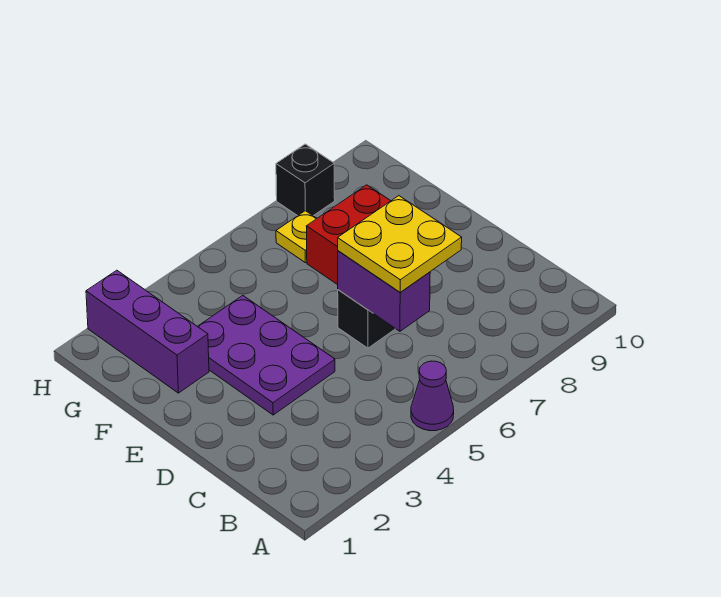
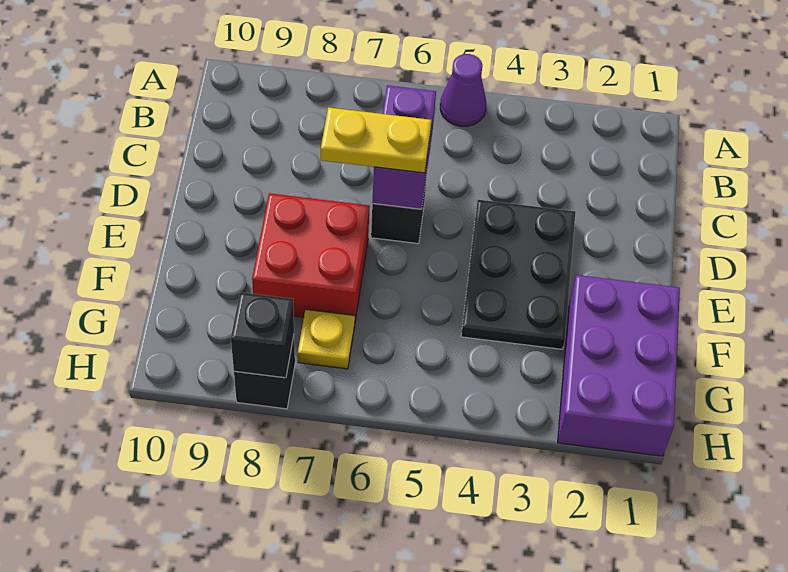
yellow plate C6:D7 level 3 -> yellow plate D6:D7 level 3
purple plate D3:F4 level 1 -> black plate D3:F4 level 1
purple brick F2:H2 level 1 -> purple brick F1:H2 level 1
none -> black brick H8 level 2

